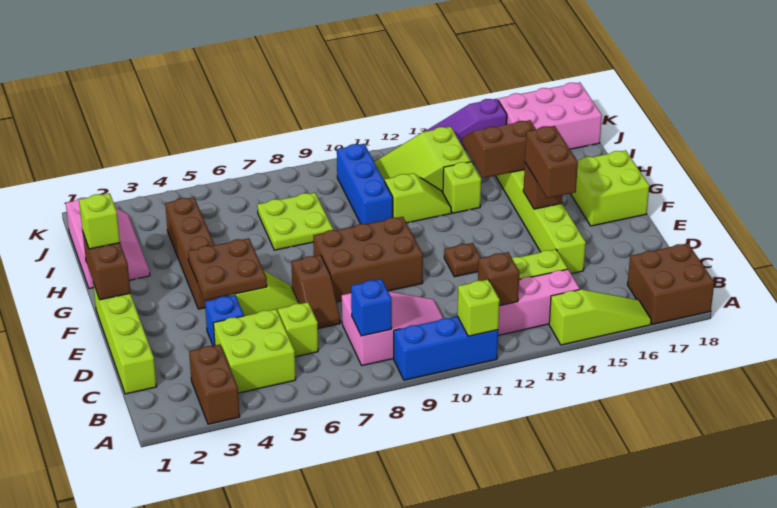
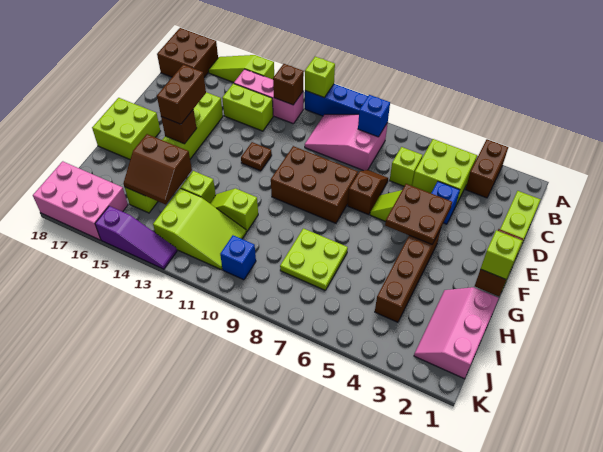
blue brick H10:J10 level 1 -> blue brick J10 level 1

